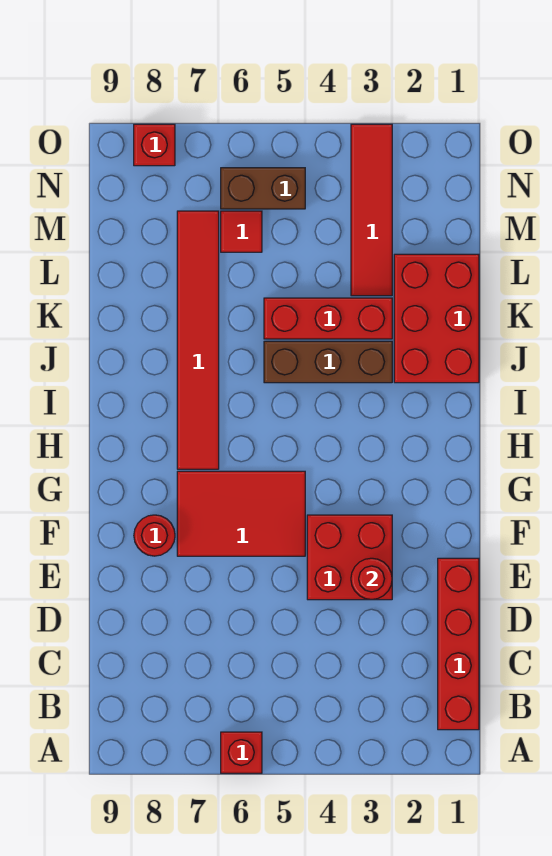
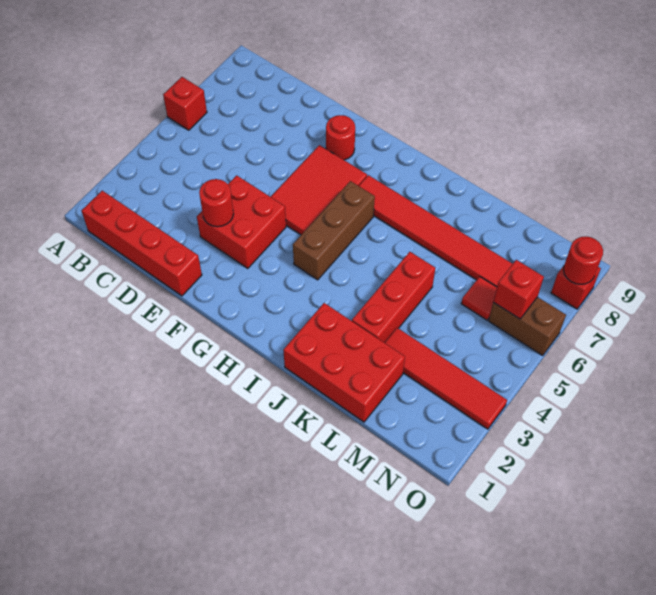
brown brick J3:J5 level 1 -> brown brick H4:H6 level 1
brown brick N5:N6 level 1 -> brown brick N6:O6 level 1
none -> red brick N6 level 2
none -> red round brick O8 level 2

